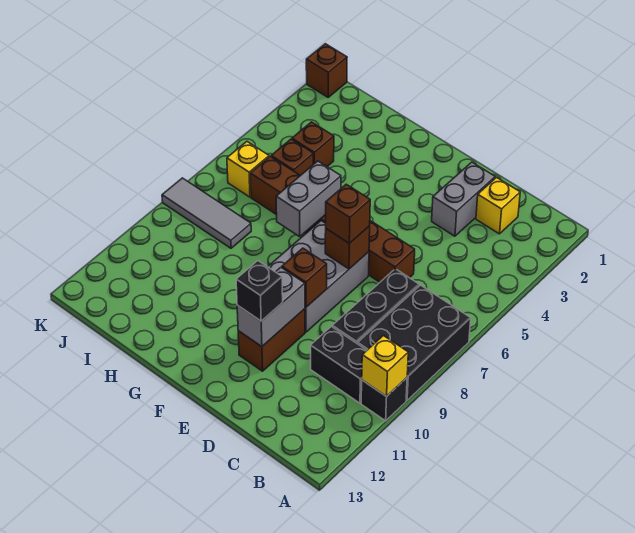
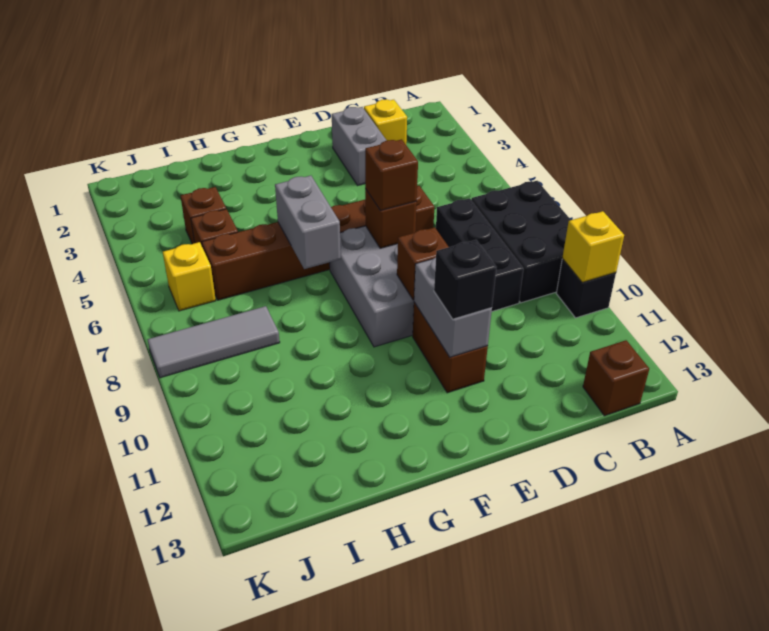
black brick B10:C10 level 1 -> none
brown brick K1 level 1 -> brown brick B13 level 1

